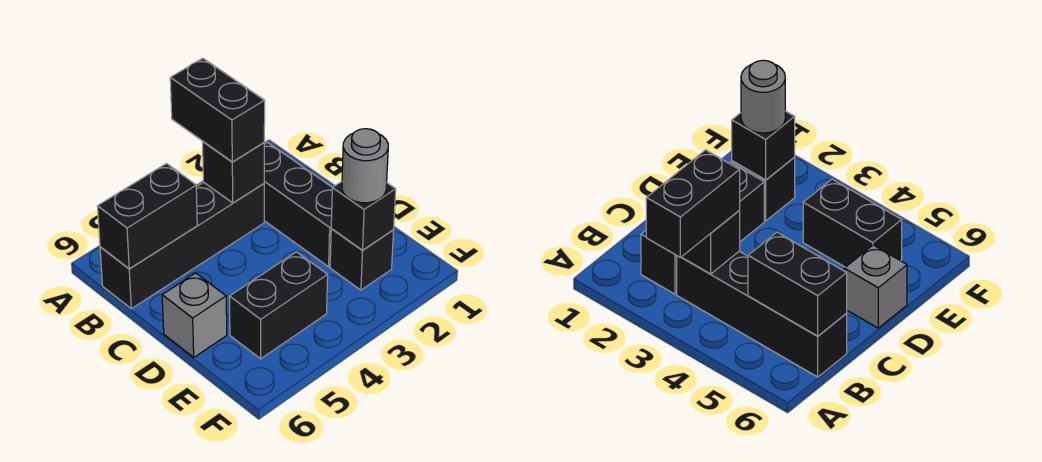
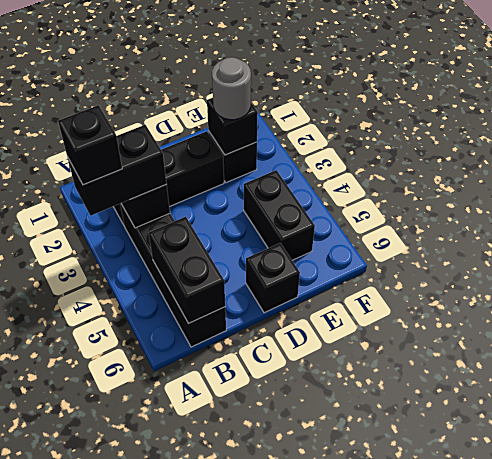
none -> black brick A3 level 4
grey brick D6 level 1 -> black brick D6 level 1

